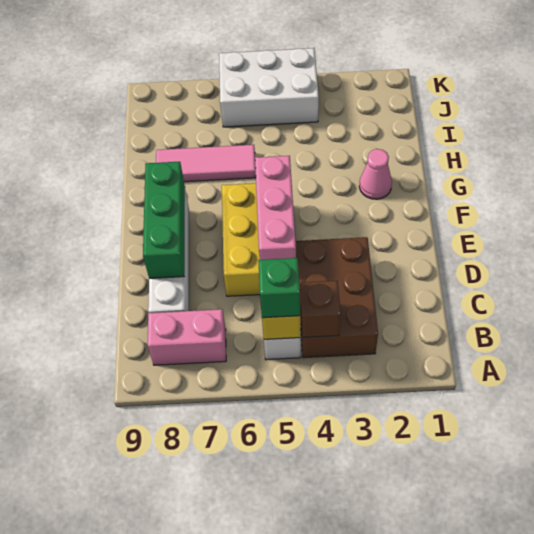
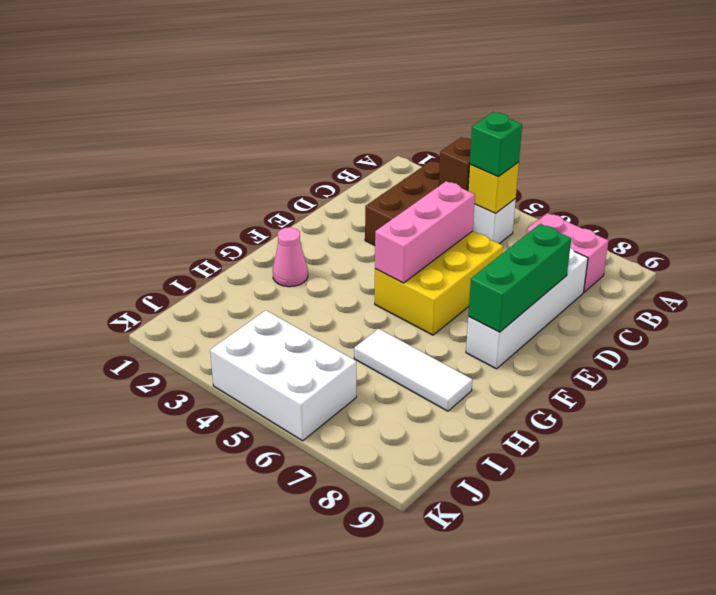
pink tile H6:H8 level 1 -> white tile H6:H8 level 1

